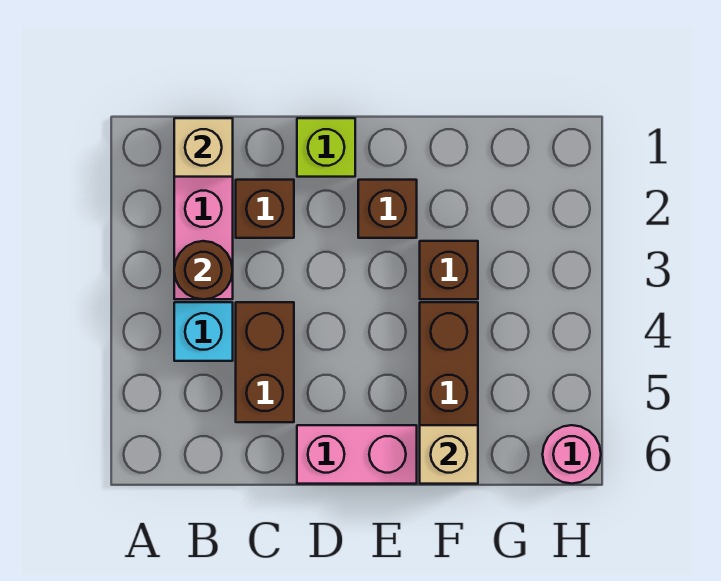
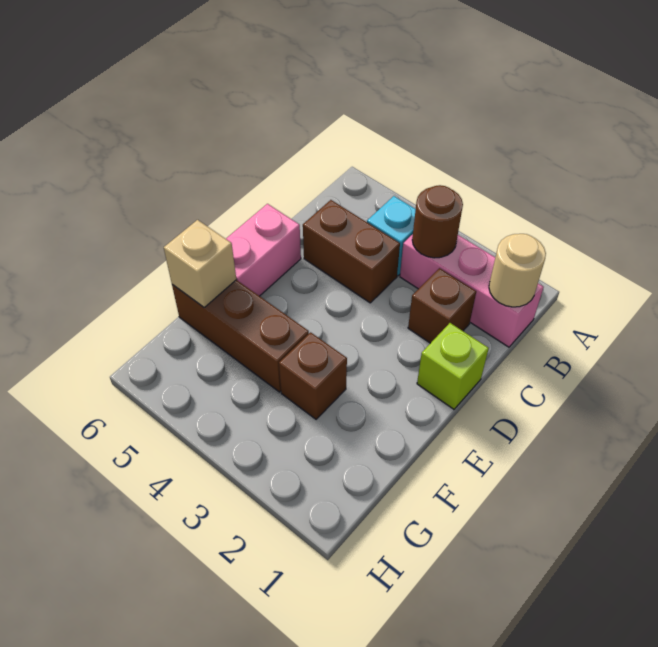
tan brick B1 level 2 -> tan round brick B1 level 2
brown brick E2 level 1 -> none
pink round brick H6 level 1 -> none

